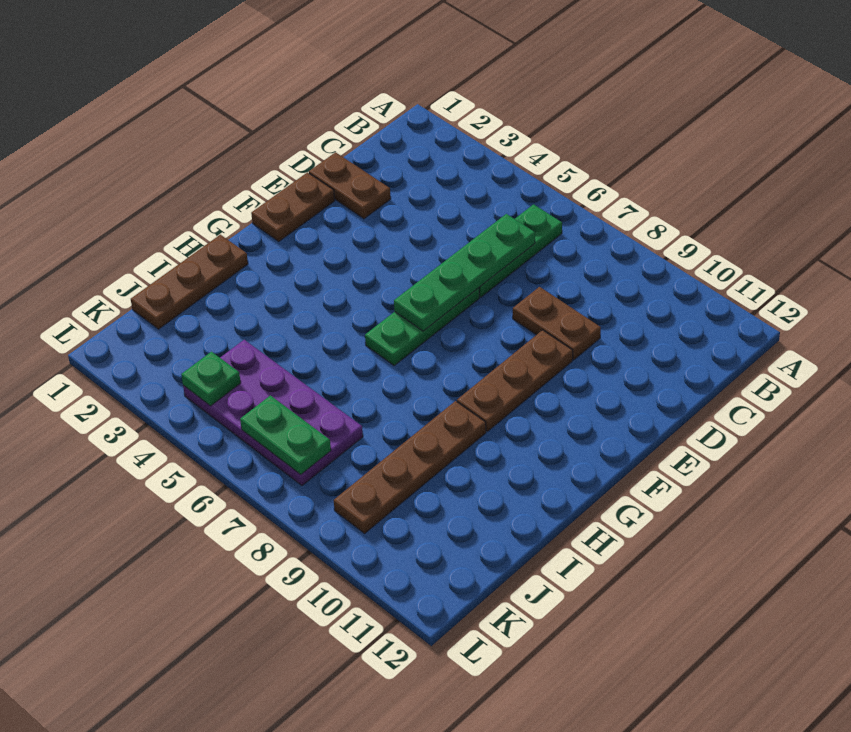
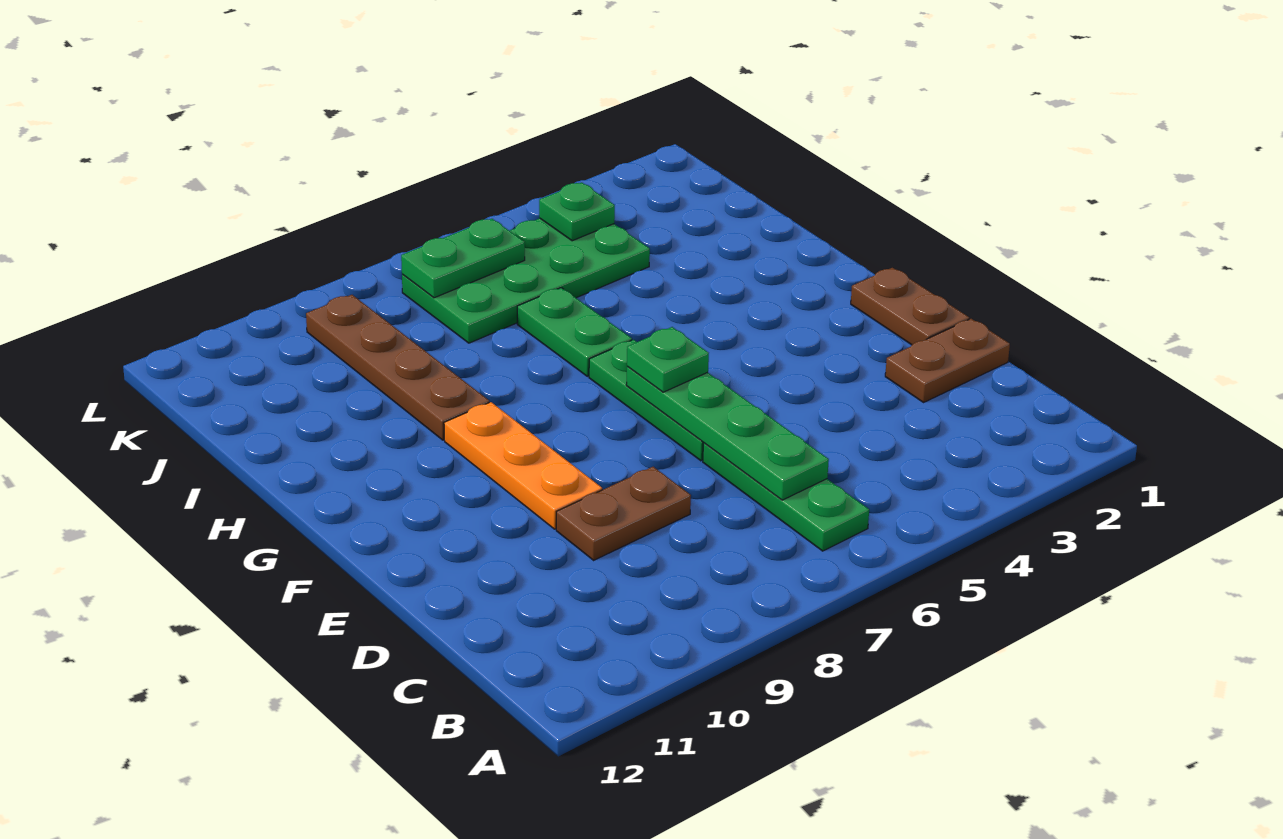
brown plate E9:G9 level 1 -> orange plate E9:G9 level 1
none -> green plate F6 level 3
brown plate H1:J1 level 1 -> none
none -> green plate H6:I6 level 1
purple plate J4:K7 level 1 -> green plate J4:K7 level 1

